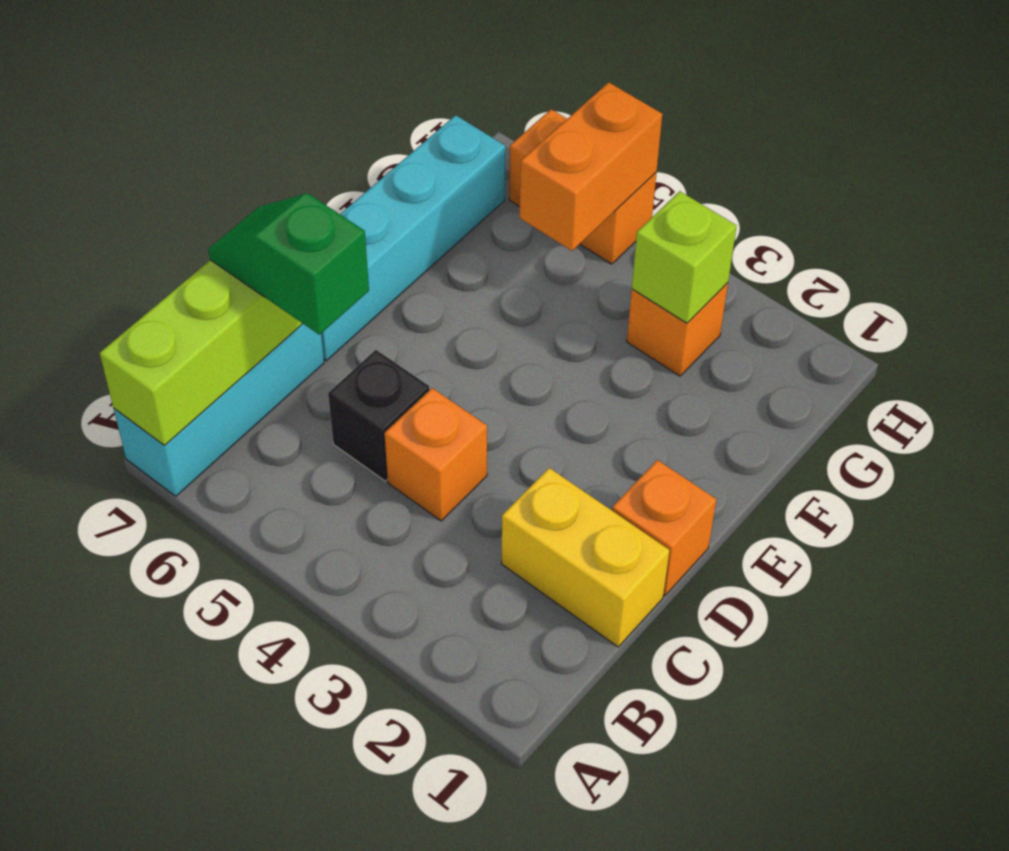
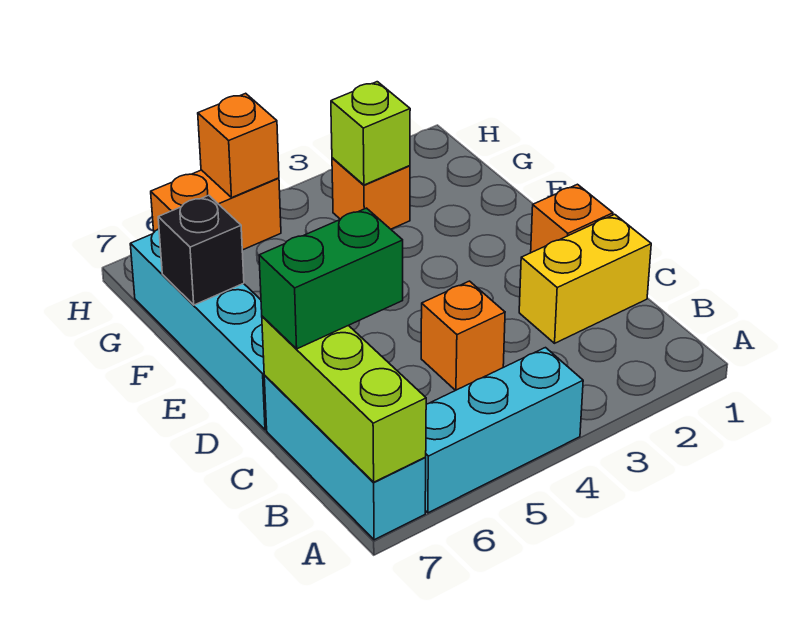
none -> cyan brick A4:A6 level 1
black brick C5 level 1 -> black brick F7 level 2
green slope C6:C7 level 3 top 6 -> green brick C6:C7 level 3
orange brick G5:H5 level 2 -> orange brick H5 level 2

